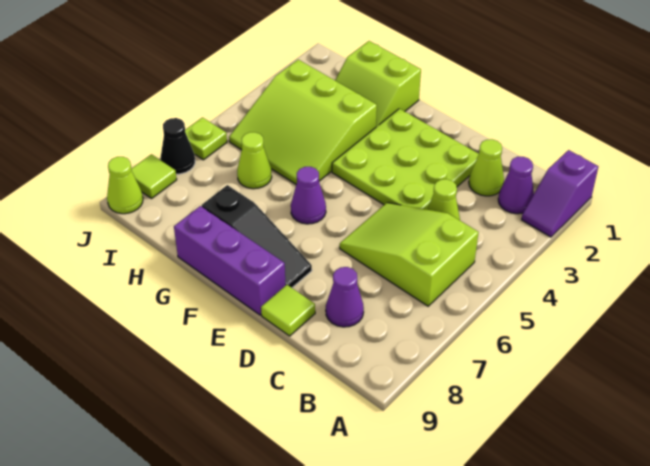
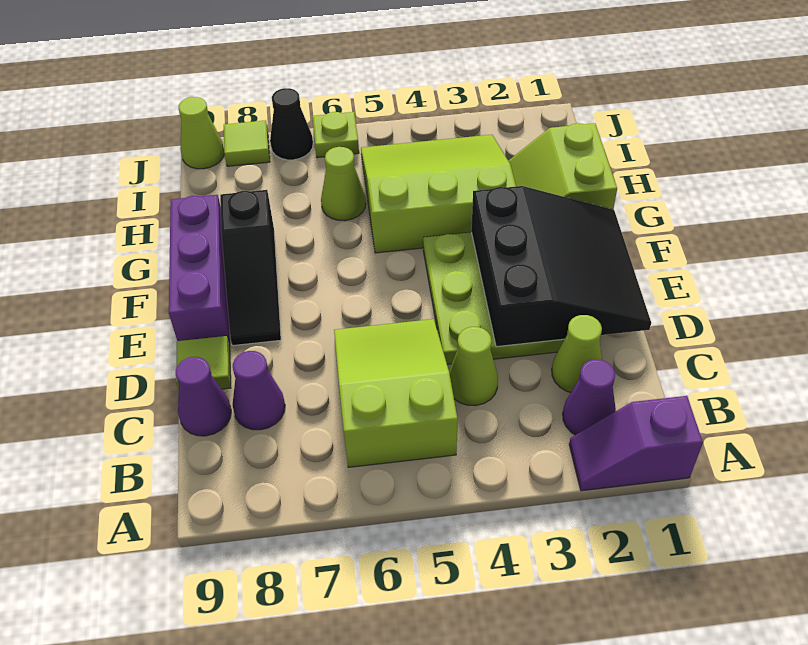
none -> black slope D1:F3 level 2 top 3
purple cone F6 level 1 -> purple cone C9 level 1
lime slope G3:I5 level 1 top 3 -> lime slope G3:I5 level 1 top G

